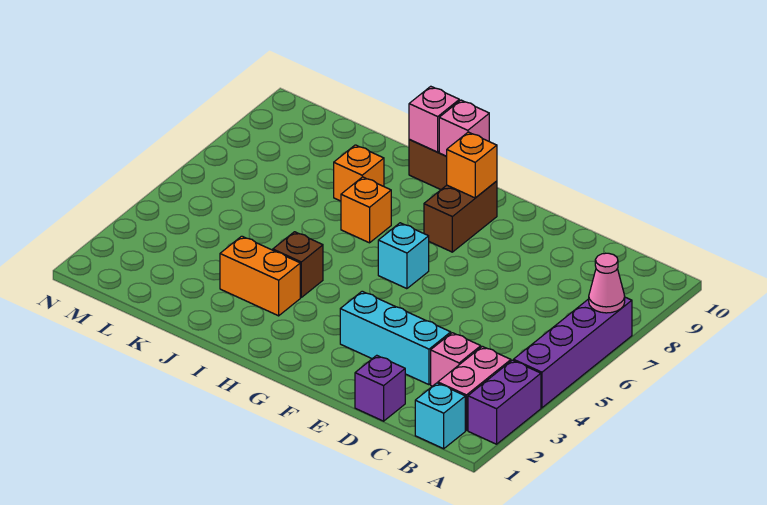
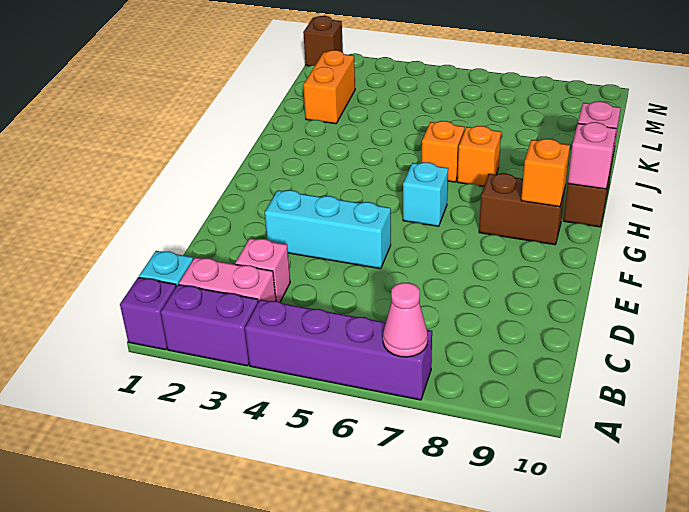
purple brick D1 level 1 -> purple brick A1 level 1
cyan brick D3:F3 level 1 -> cyan brick E3:E5 level 1
orange brick I3:J3 level 1 -> orange brick K2:L2 level 1
brown brick I4 level 1 -> brown brick N1 level 1
orange brick J8 level 1 -> orange brick I6 level 1

